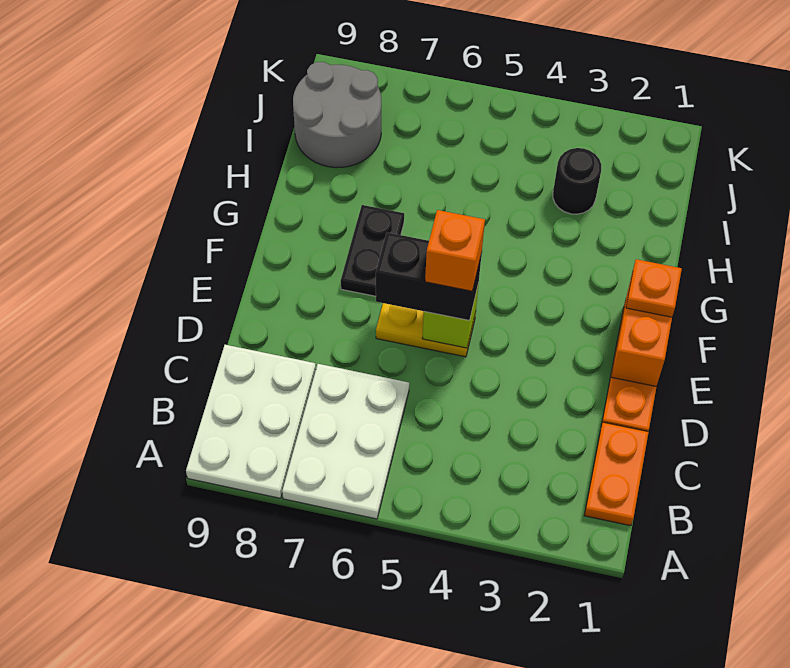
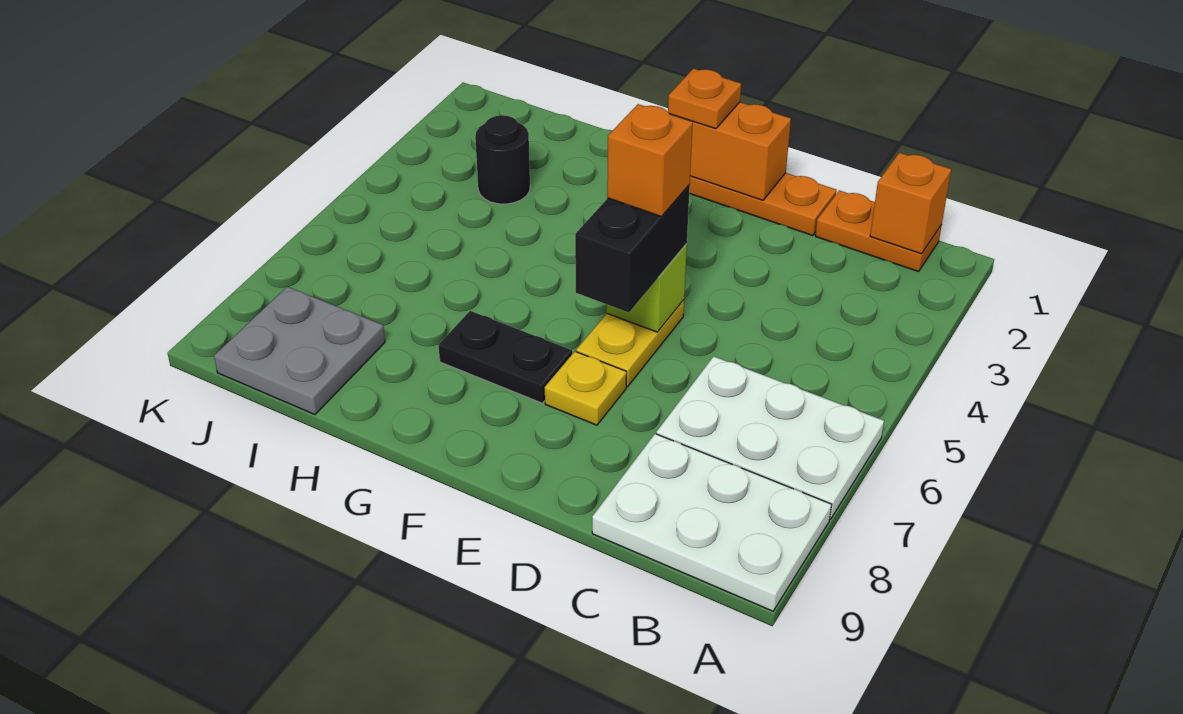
none -> orange brick B1 level 2
none -> yellow plate E7 level 1
grey round brick I8:J9 level 1 -> grey plate I8:J9 level 1

